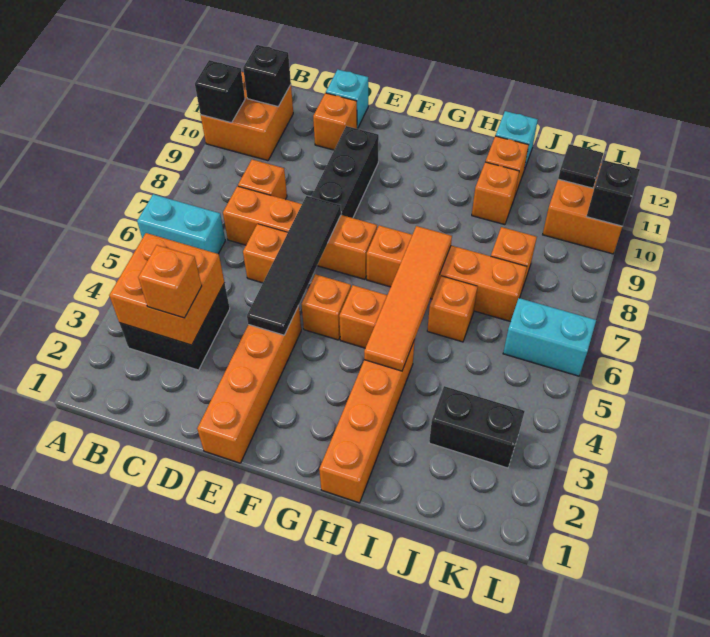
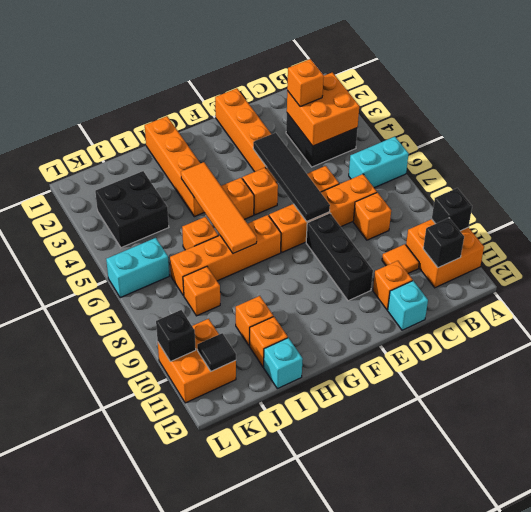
none -> orange tile C10 level 1
black brick J3:K3 level 1 -> black brick J3:K4 level 1

